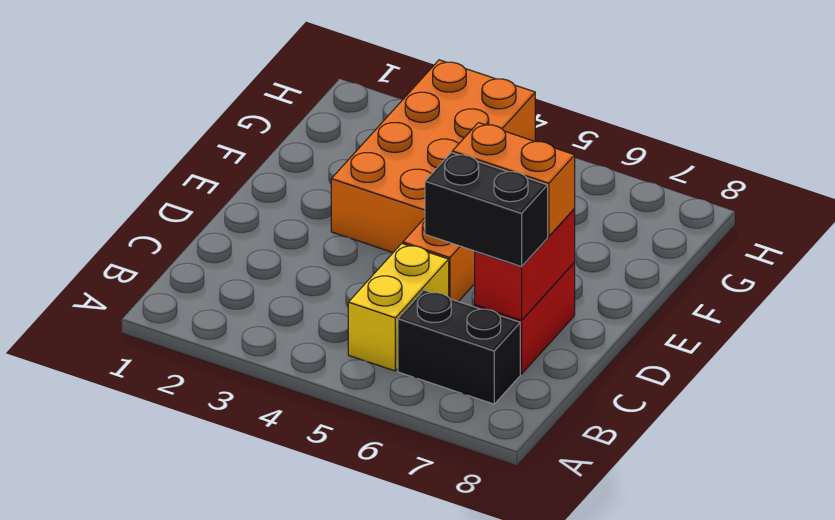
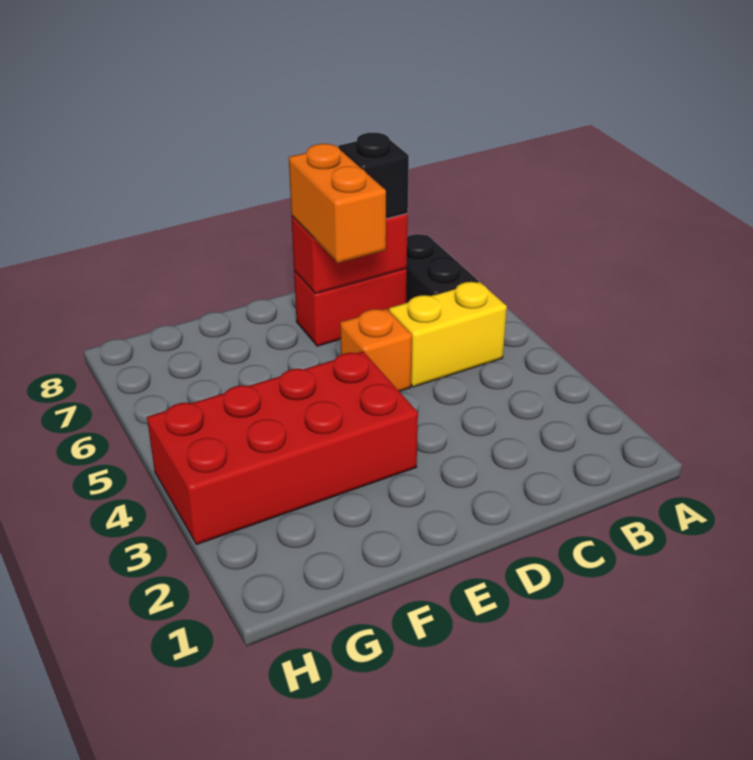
black brick C6:C7 level 3 -> black brick C7 level 3
orange brick E3:H4 level 1 -> red brick E3:H4 level 1

